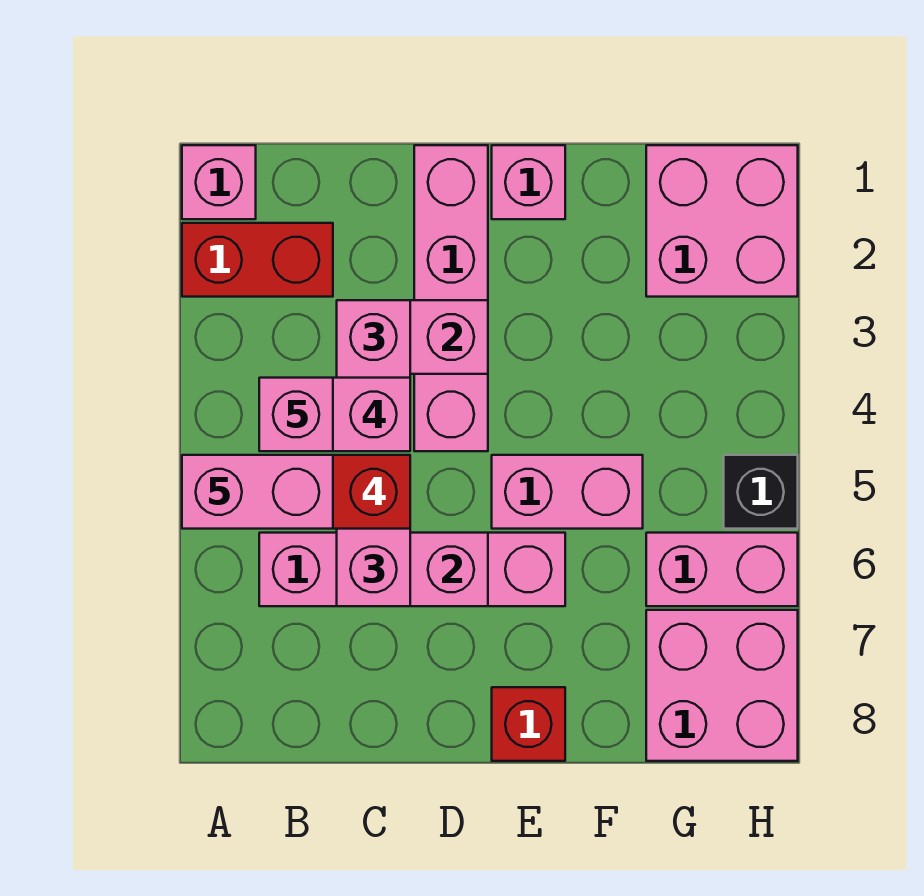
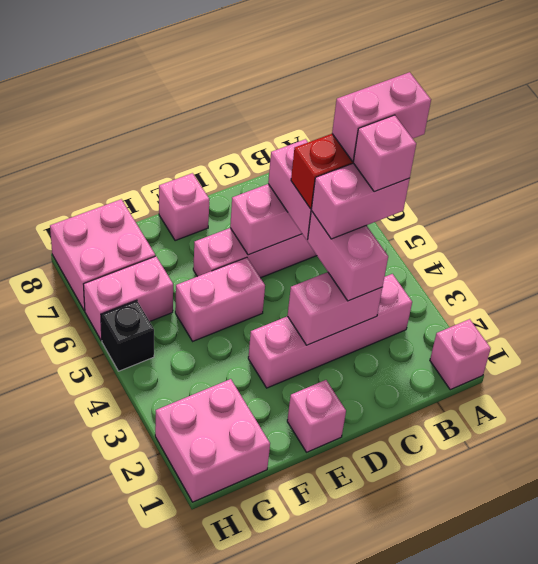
red brick A2:B2 level 1 -> none
pink brick D1:D4 level 1 -> pink brick B3:E3 level 1
red brick E8 level 1 -> pink brick E8 level 1

